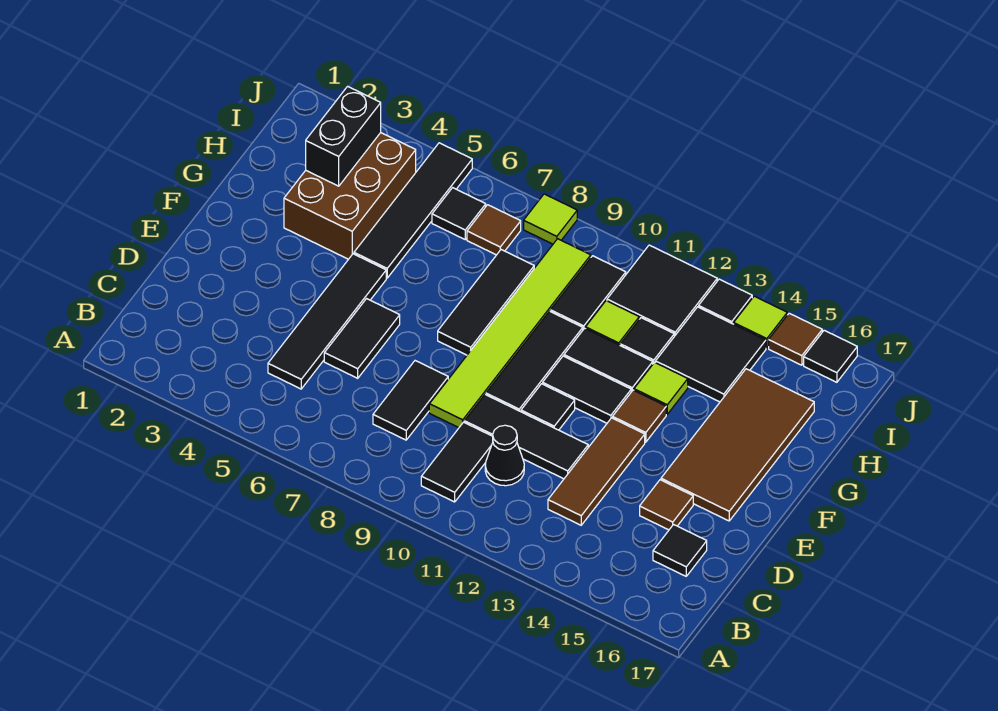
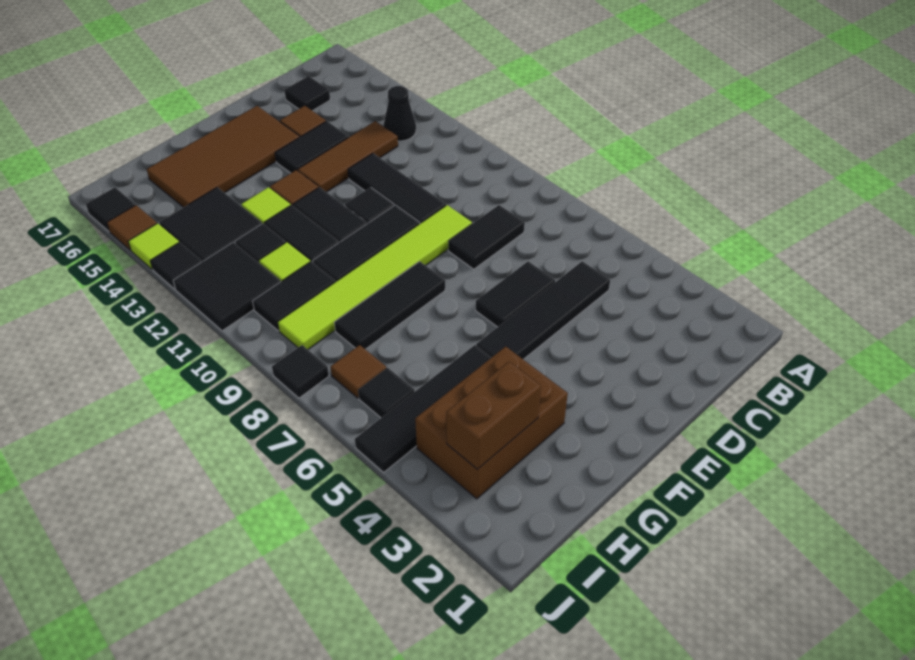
black tile B10:C10 level 1 -> black tile D14:E14 level 1
black cone C11 level 1 -> black cone B13 level 1
black brick H3:I3 level 2 -> brown brick H3:I3 level 2
lime tile J8 level 1 -> black tile J8 level 1

